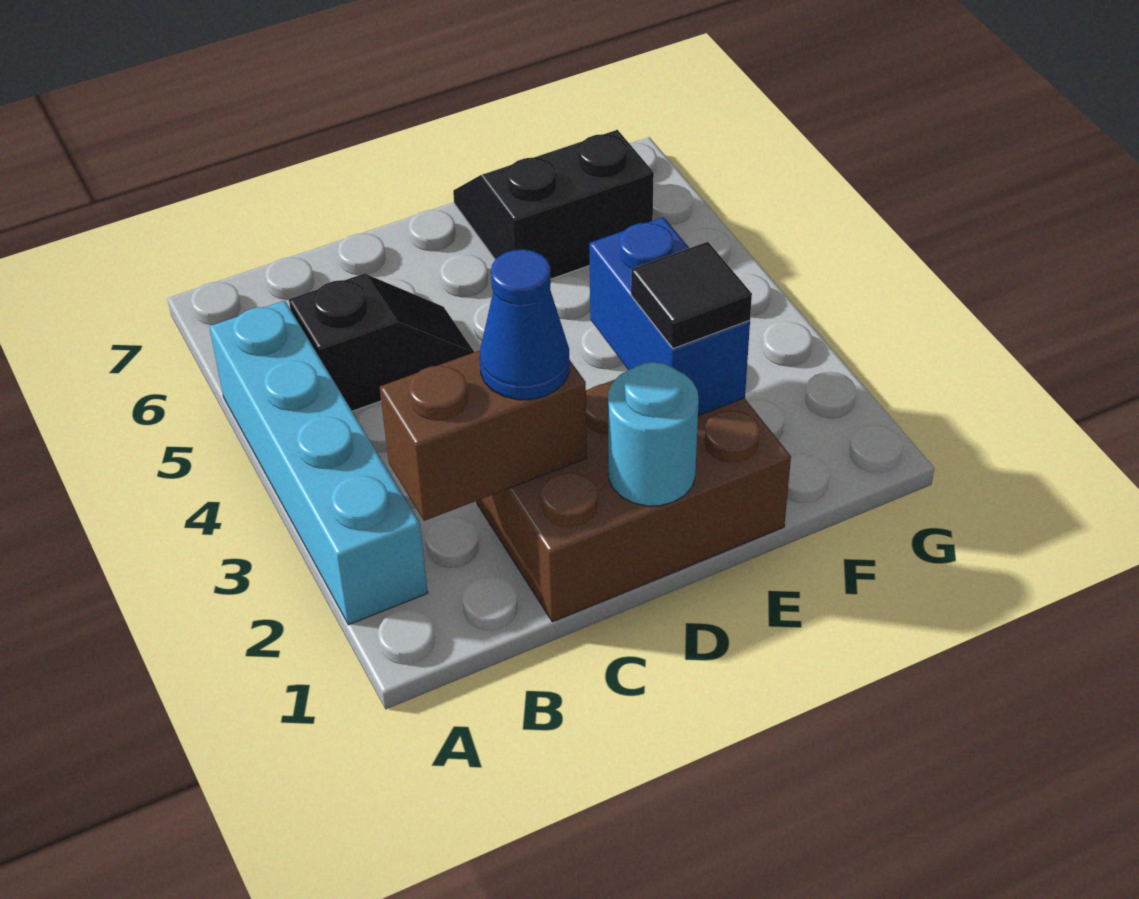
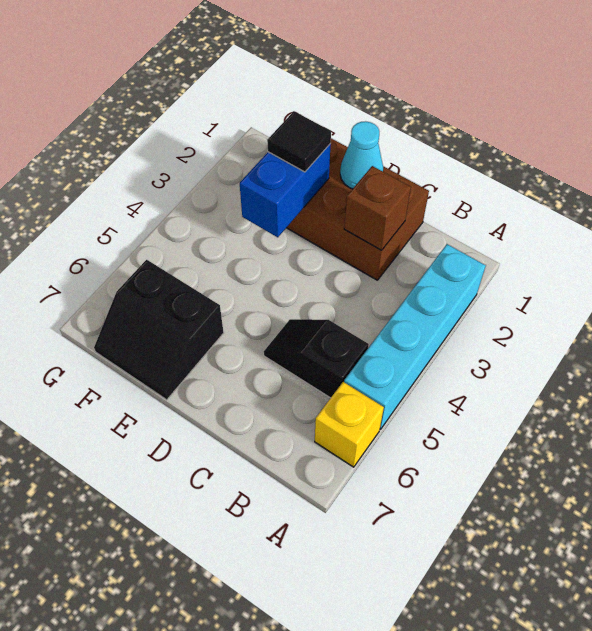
none -> yellow brick A6 level 1
brown brick B2:C2 level 2 -> brown brick C2 level 2
blue cone C2 level 3 -> none
cyan round brick D1 level 2 -> cyan cone D1 level 2

